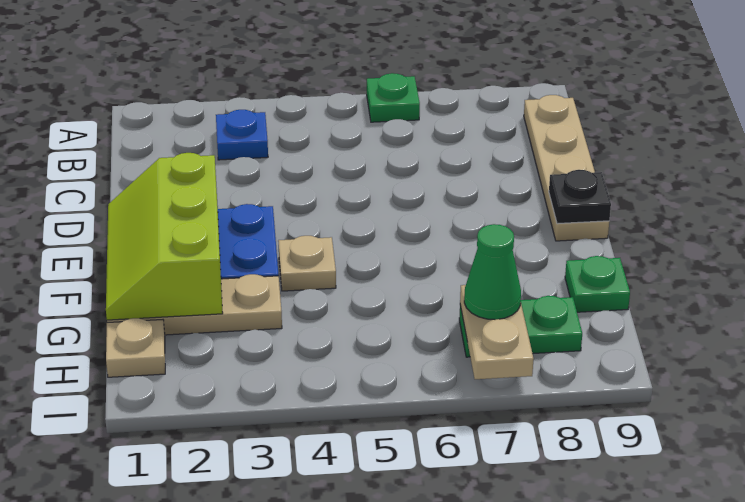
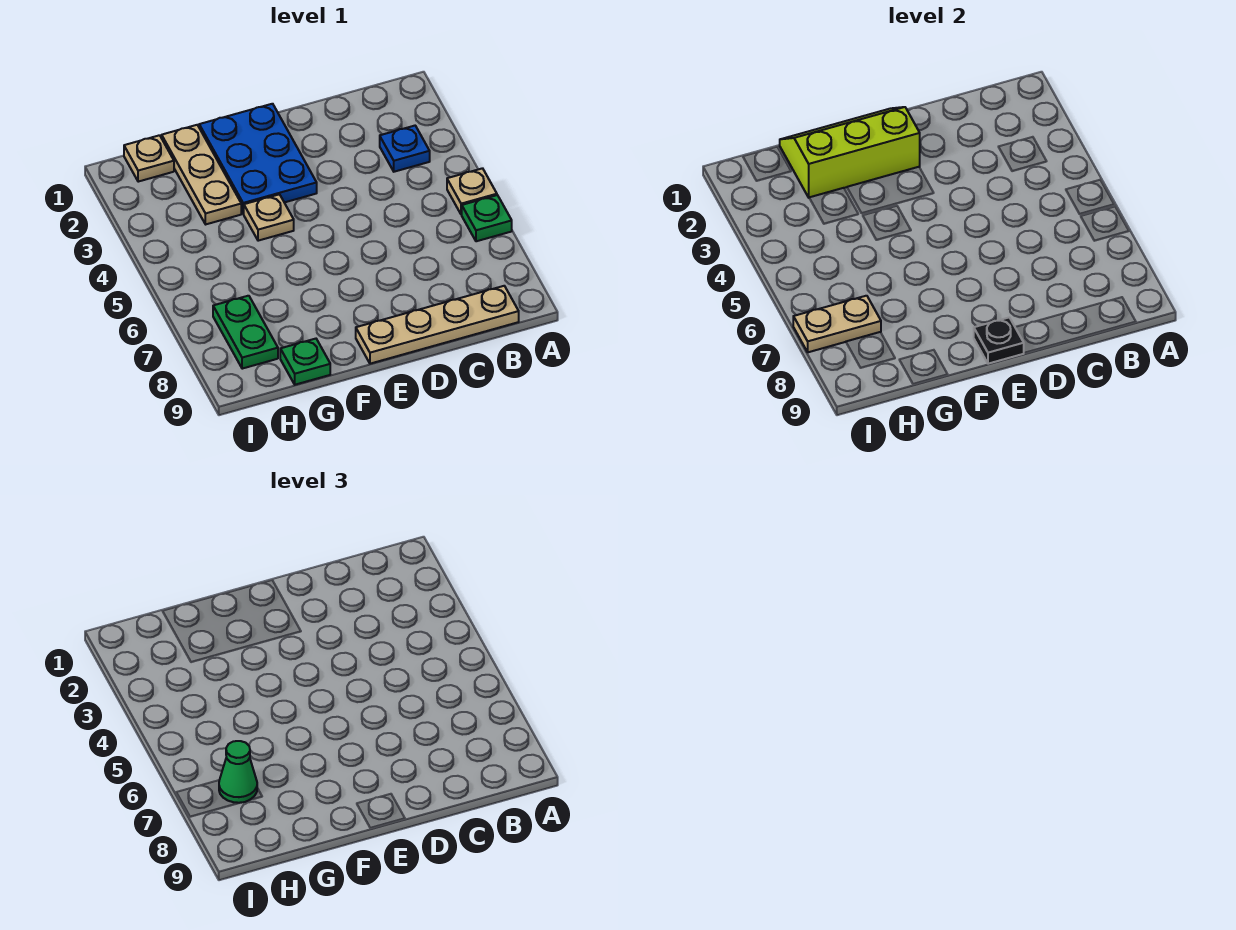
none -> tan plate A5 level 1

